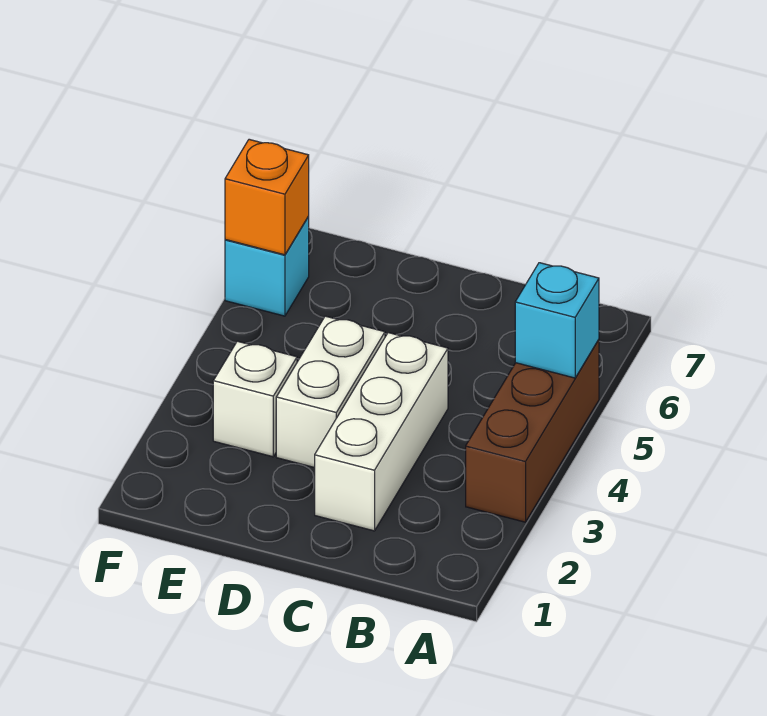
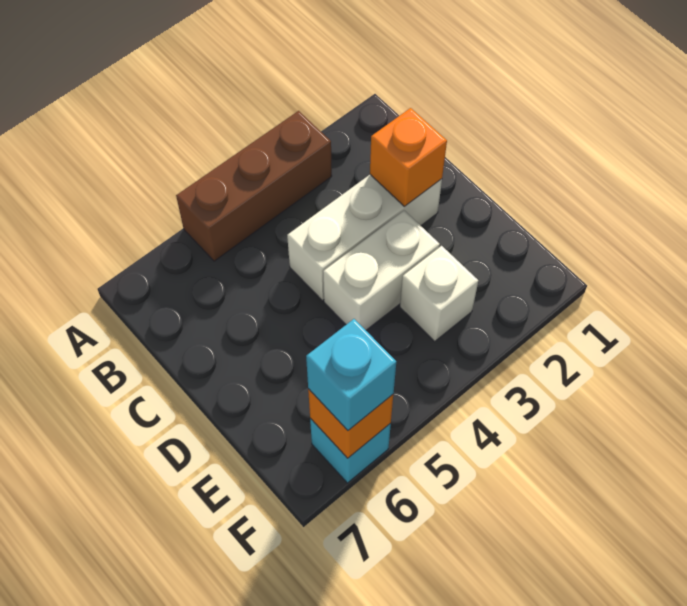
cyan brick A5 level 2 -> cyan brick F6 level 3
none -> orange brick C2 level 2

